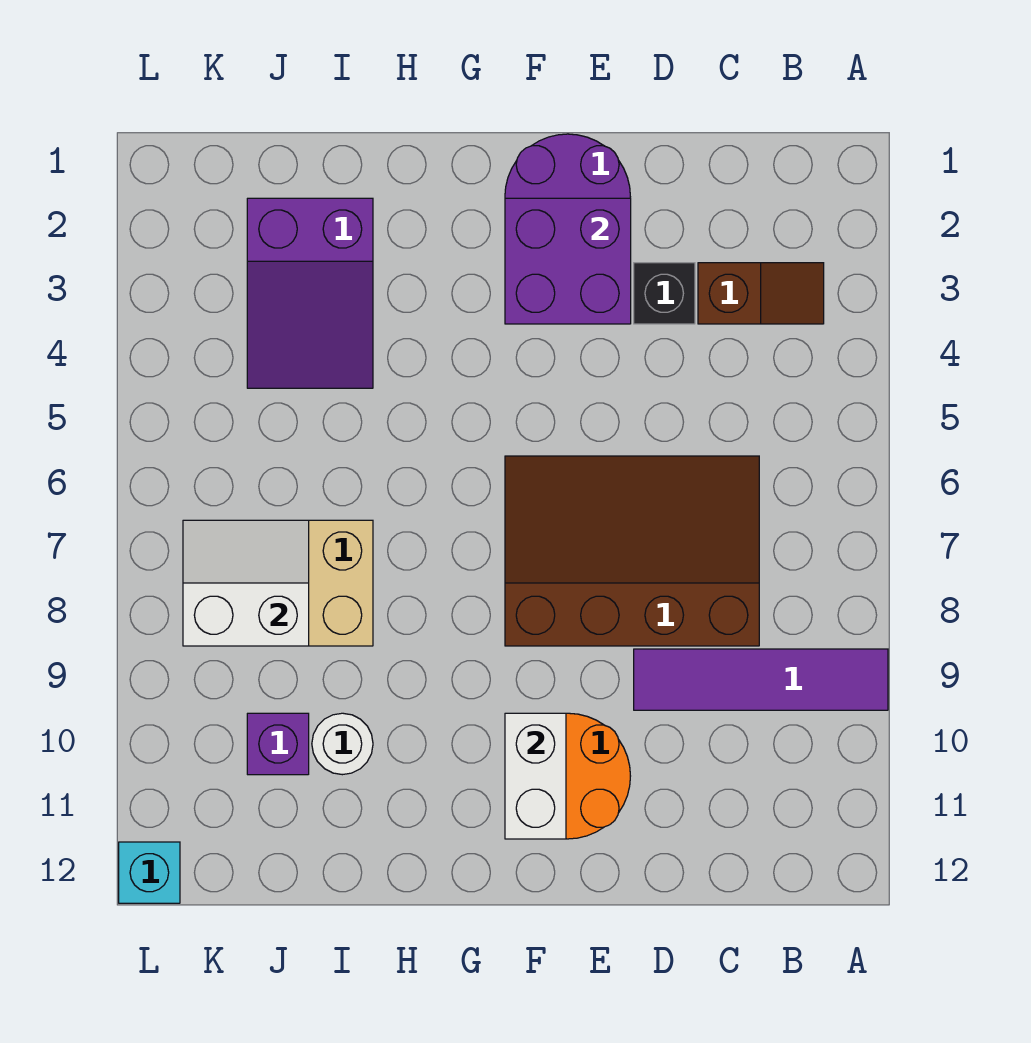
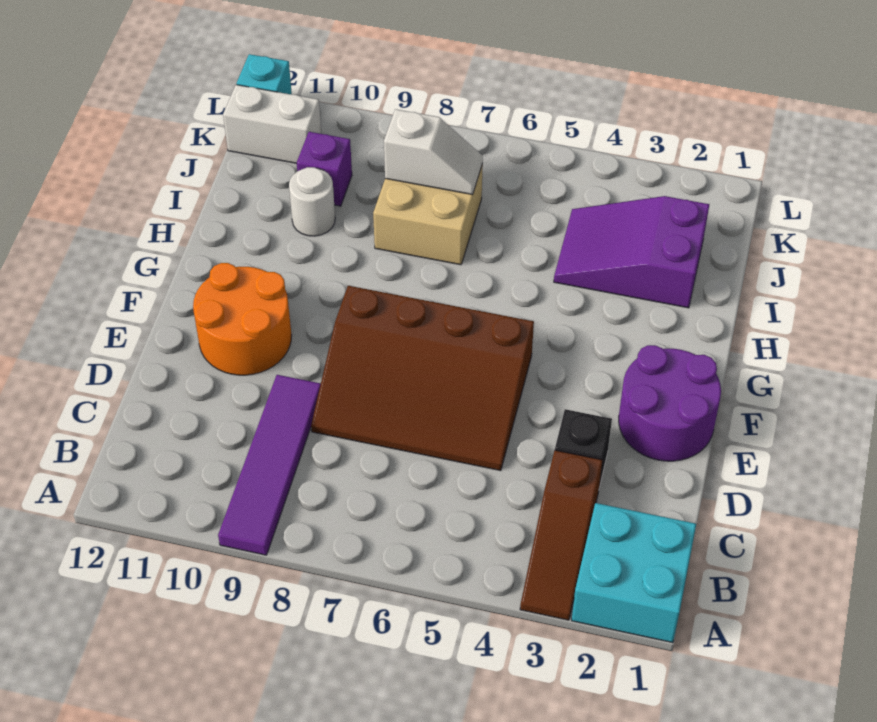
none -> cyan brick A1:B2 level 1
brown slope B3:C3 level 1 top C -> brown slope A3:C3 level 1 top C
brown slope C6:F8 level 1 top 8 -> brown slope D5:F8 level 1 top F
purple brick E2:F3 level 2 -> none
white brick F10:F11 level 2 -> white brick K11:K12 level 1
white slope J7:K8 level 2 top 8 -> white slope J7:J8 level 2 top 8

